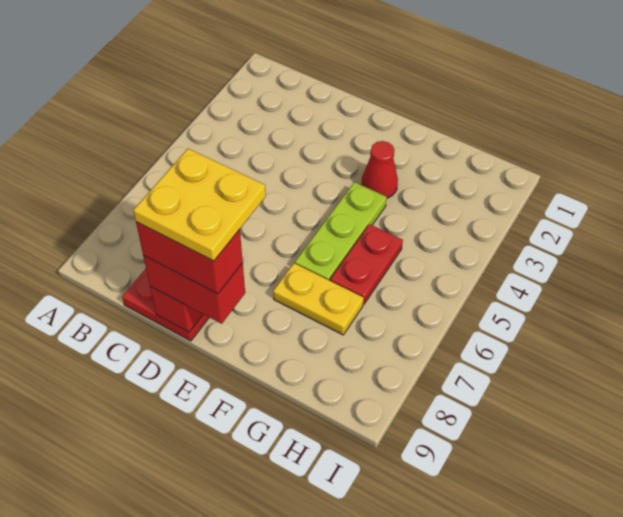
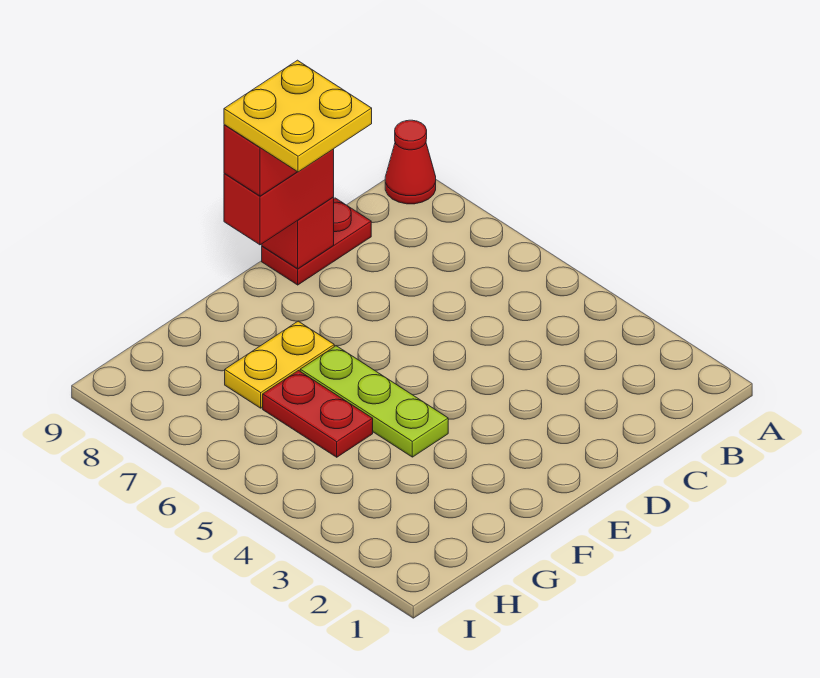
red cone F3 level 1 -> red cone A9 level 1

